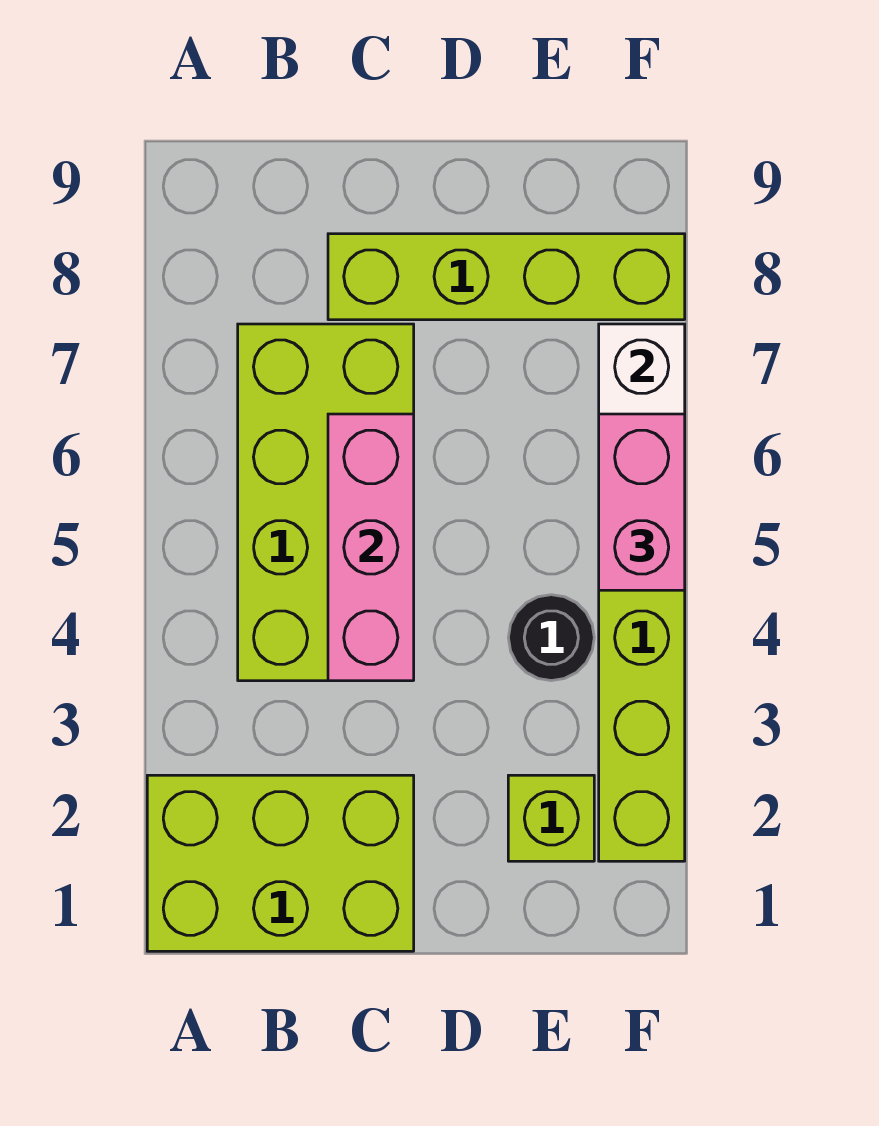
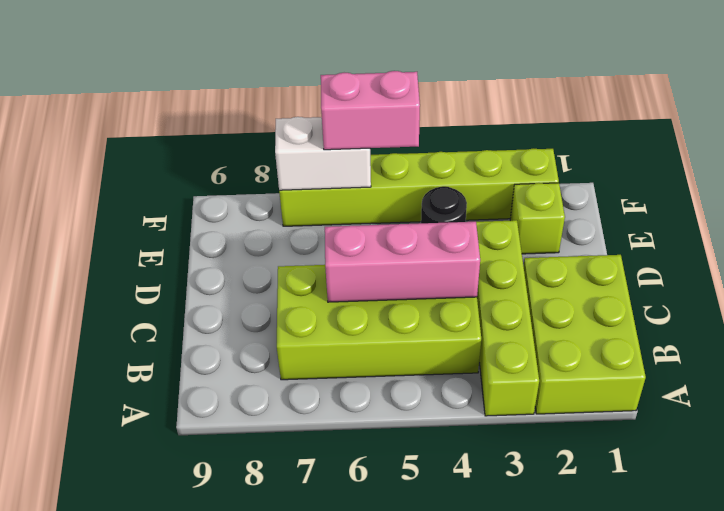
lime brick C8:F8 level 1 -> lime brick A3:D3 level 1

